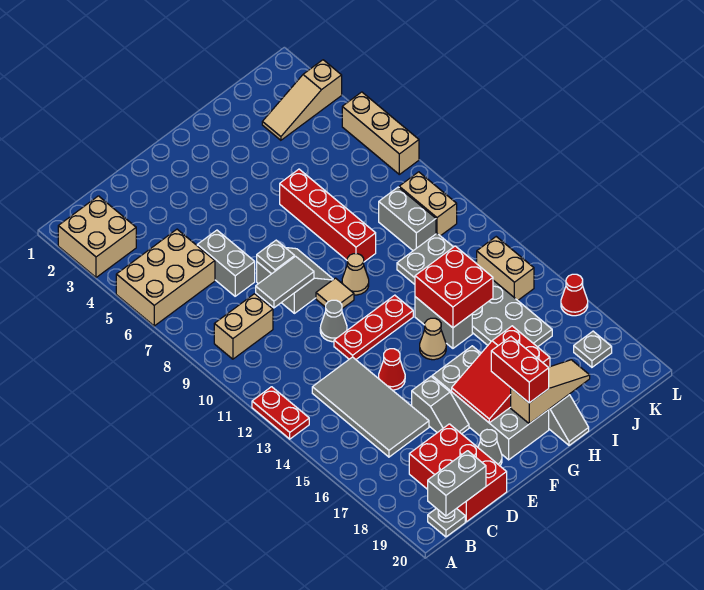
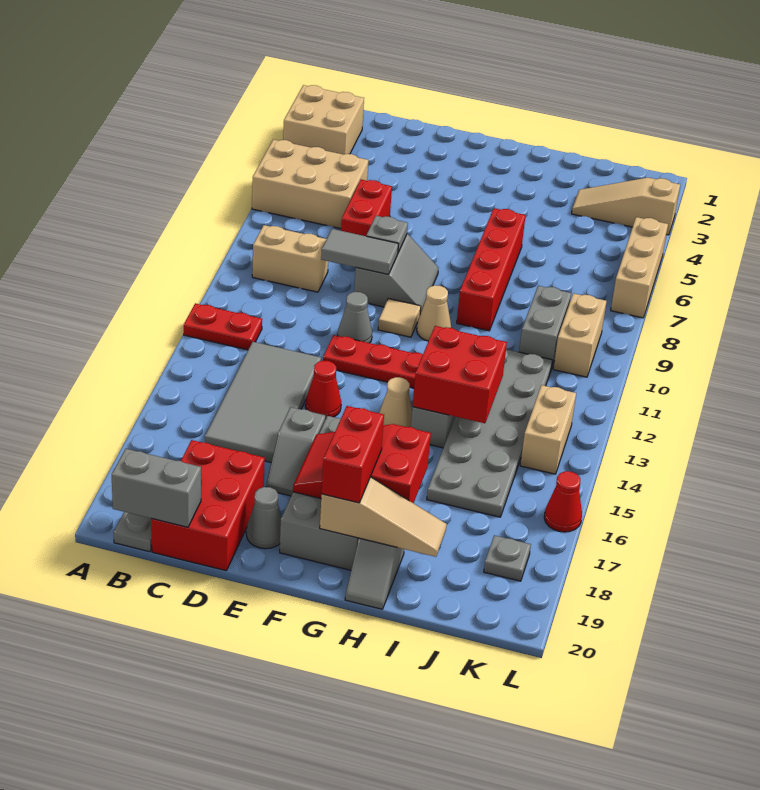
red plate A12:A13 level 1 -> red plate A12:B12 level 1
grey brick D6:D7 level 1 -> red brick D6:D7 level 1

